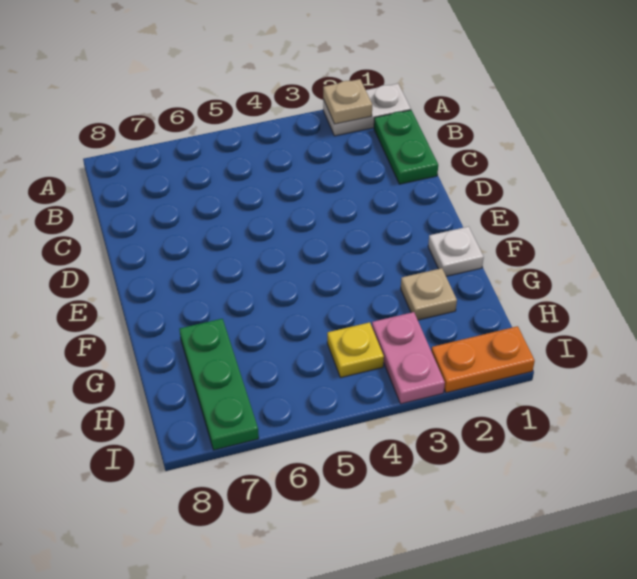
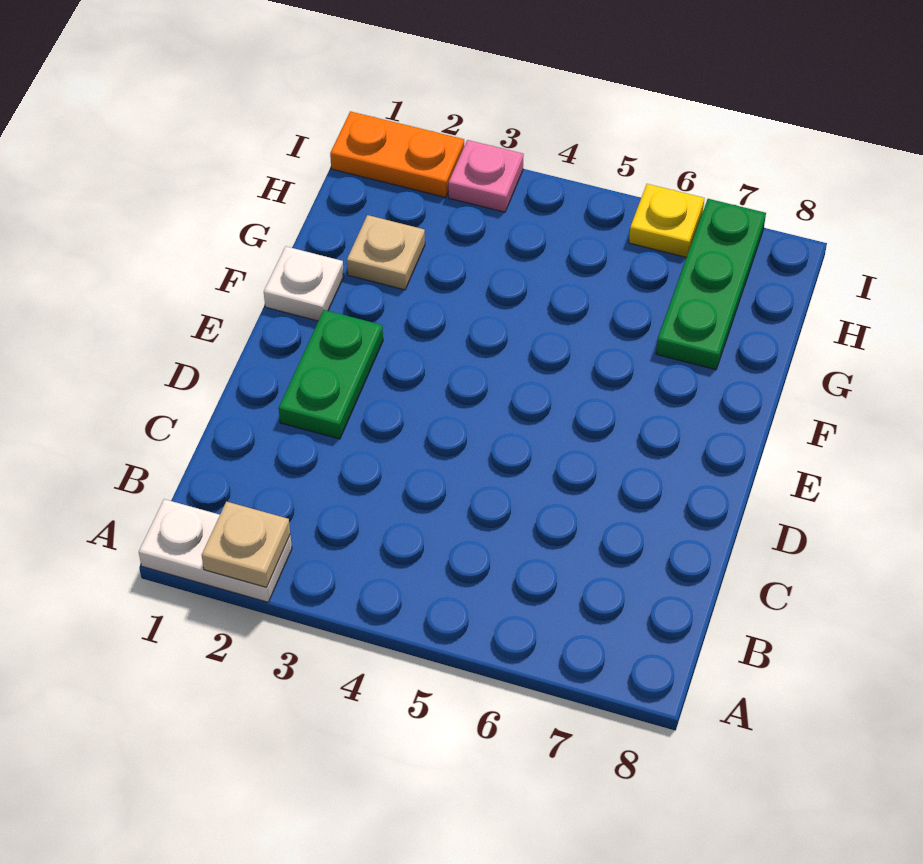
green plate B1:C1 level 1 -> green plate D2:E2 level 1
pink plate H3:I3 level 1 -> pink plate I3 level 1
yellow plate H4 level 1 -> yellow plate I6 level 1

